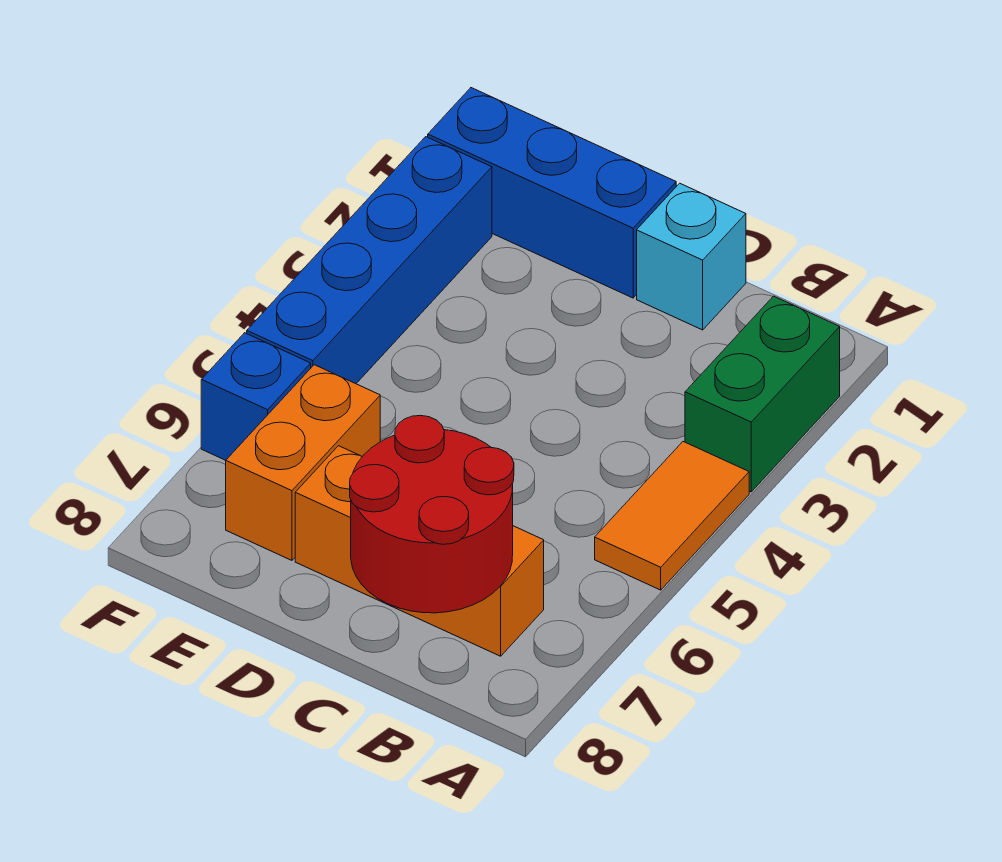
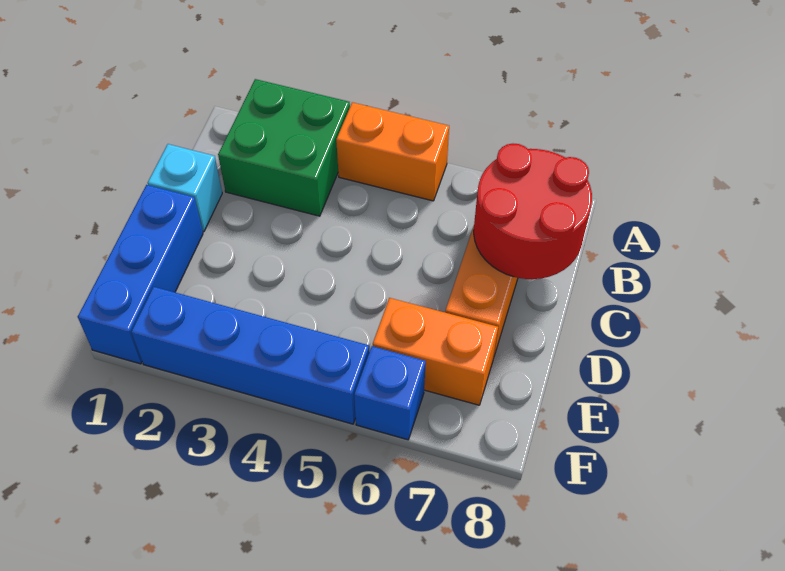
green brick A2:A3 level 1 -> green brick A2:B3 level 1
orange tile A4:A5 level 1 -> orange brick A4:A5 level 1

